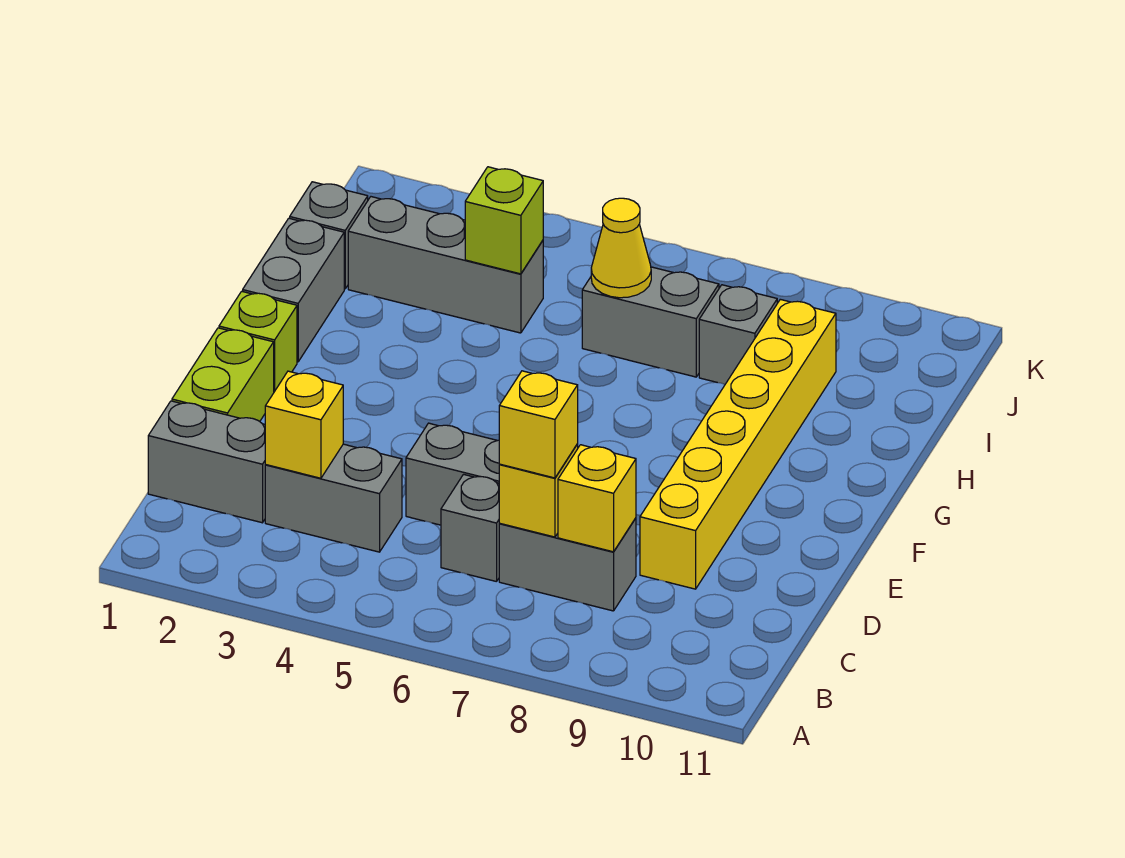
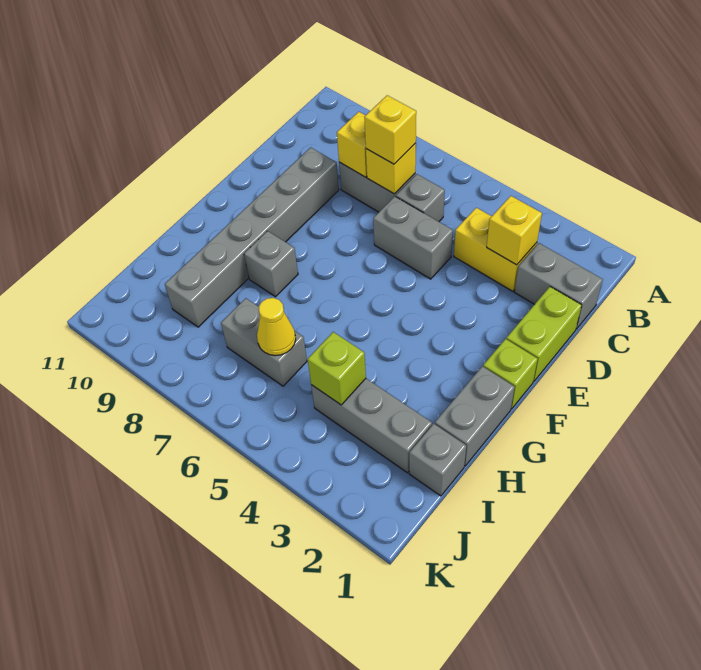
grey brick C3:C4 level 1 -> yellow brick C3:C4 level 1
yellow brick D9:I9 level 1 -> grey brick D9:I9 level 1
grey brick I8 level 1 -> grey brick G8 level 1

